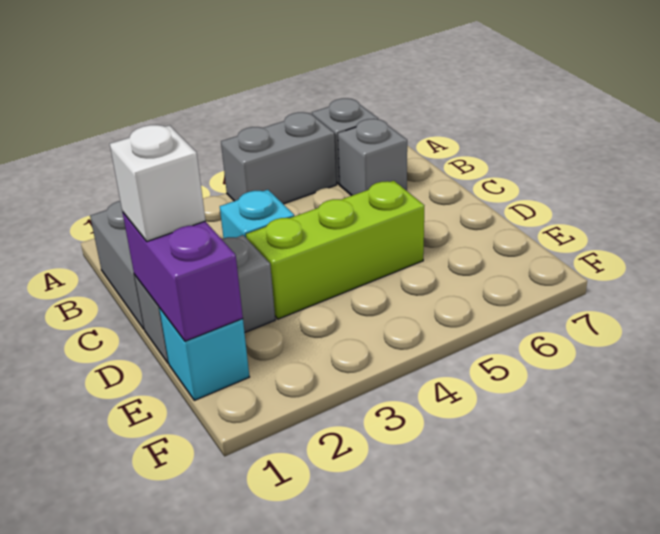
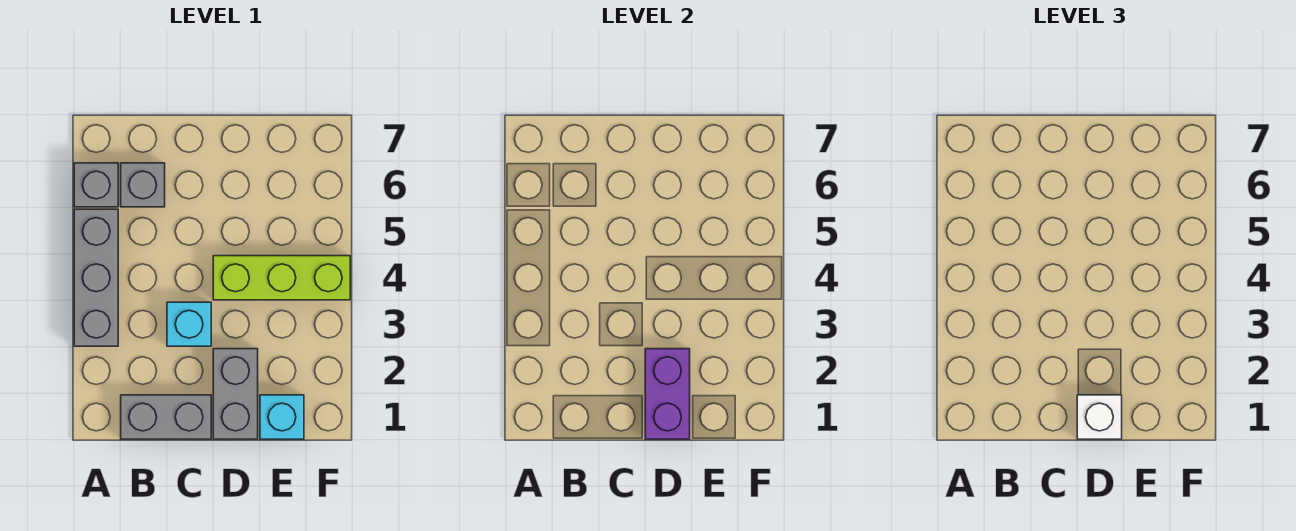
grey brick A4:A5 level 1 -> grey brick A3:A5 level 1
purple brick D1:E1 level 2 -> purple brick D1:D2 level 2
lime brick D3:D5 level 1 -> lime brick D4:F4 level 1

